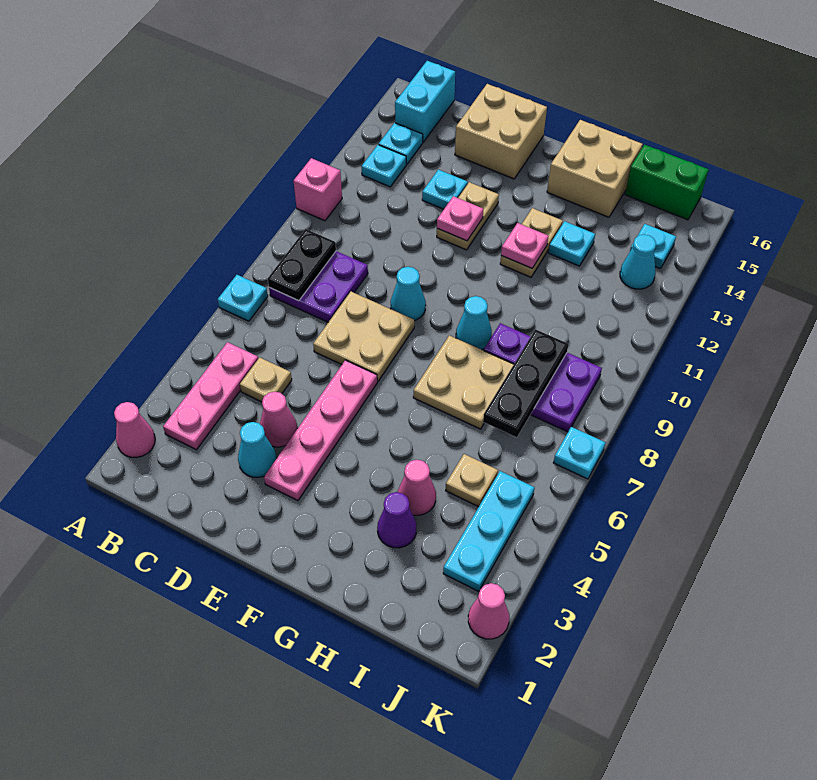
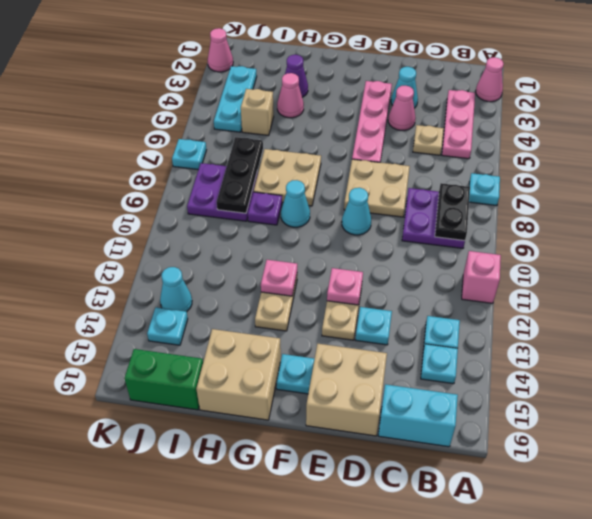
cyan brick B15:B16 level 1 -> cyan brick B16:C16 level 1
cyan plate H13 level 1 -> cyan plate F15 level 1
tan plate I5 level 1 -> tan brick I5 level 1

